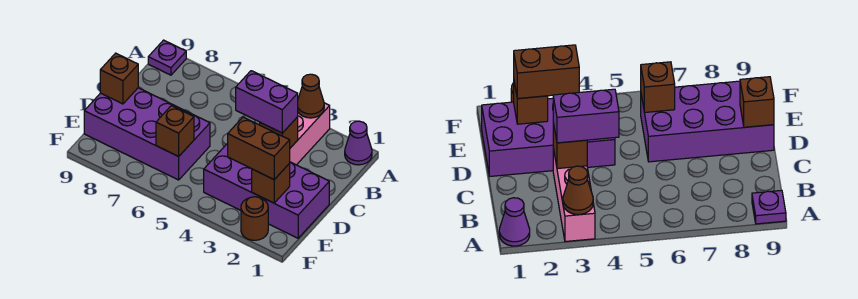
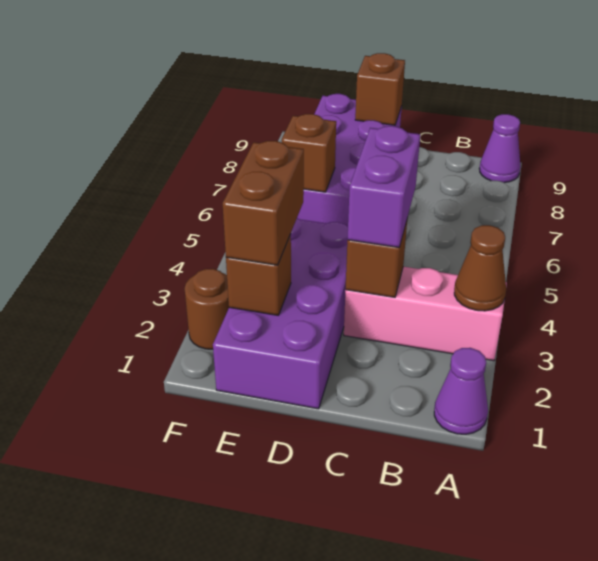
purple plate A9 level 1 -> purple cone A9 level 1

